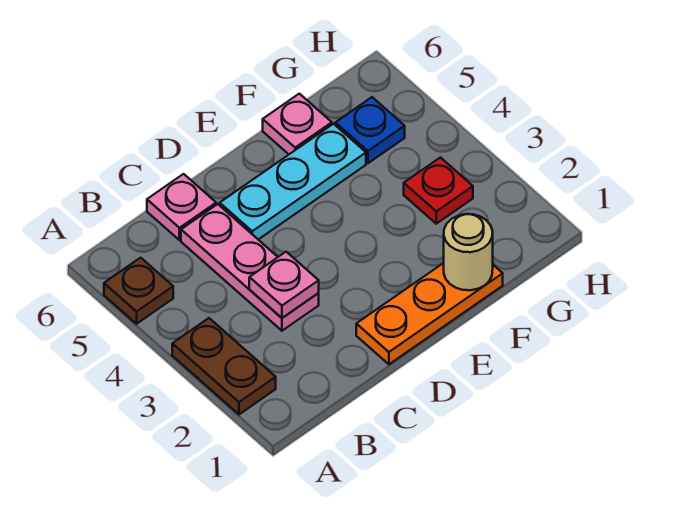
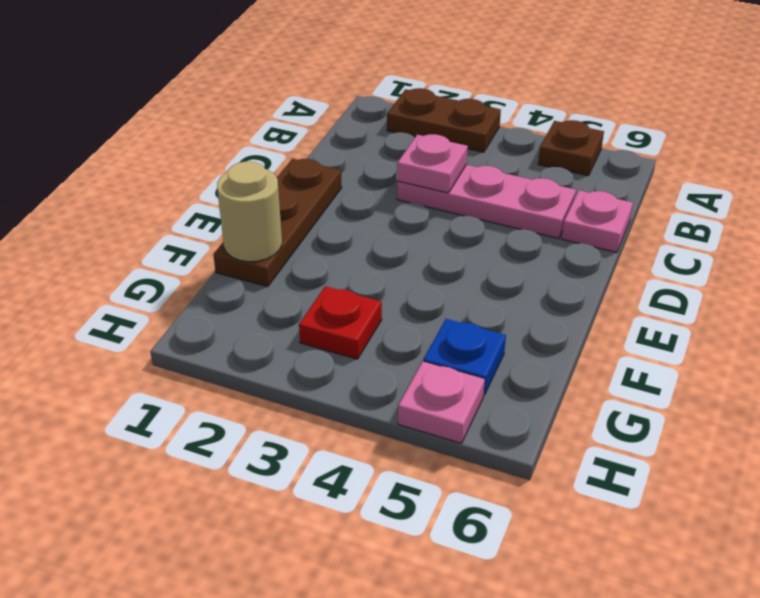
orange plate D1:F1 level 1 -> brown plate D1:F1 level 1
cyan plate D5:F5 level 1 -> none
pink plate F6 level 1 -> pink plate H5 level 1

